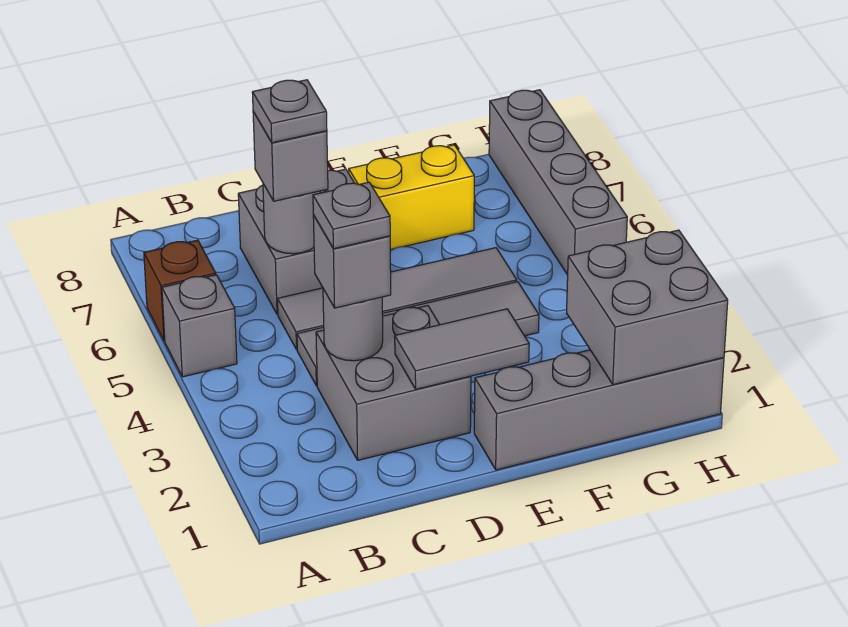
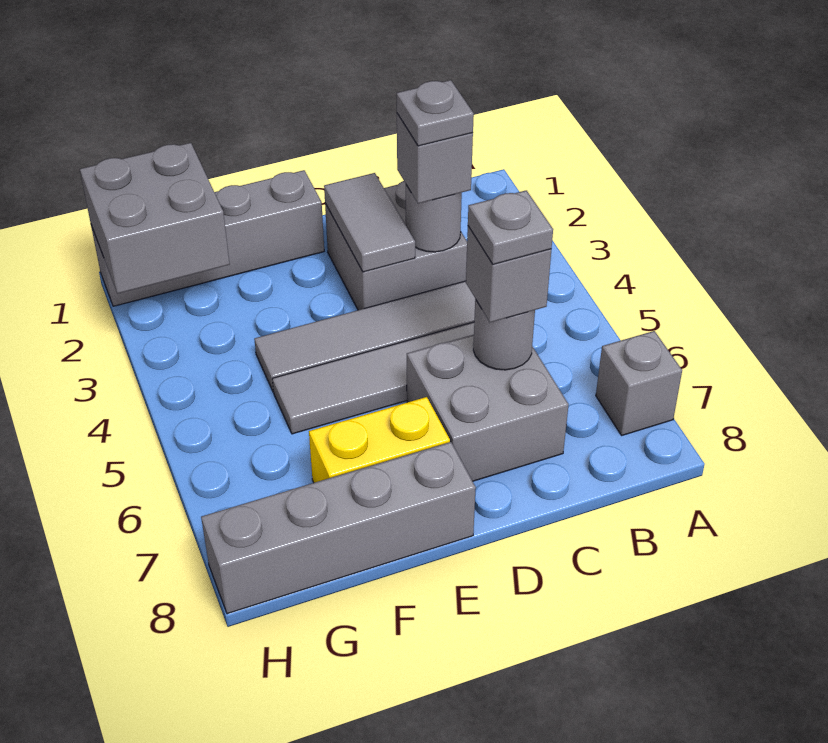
grey brick A5 level 1 -> grey brick A7 level 1
brown brick A6 level 1 -> none
grey tile D2:E2 level 2 -> grey tile D2:D3 level 2
grey brick H5:H8 level 1 -> grey brick E8:H8 level 1

